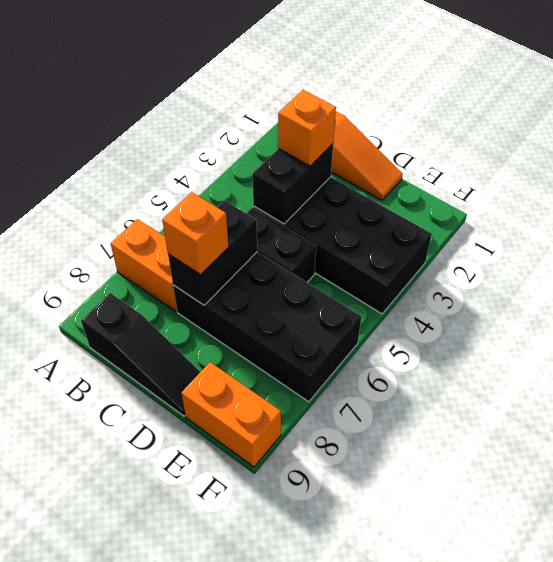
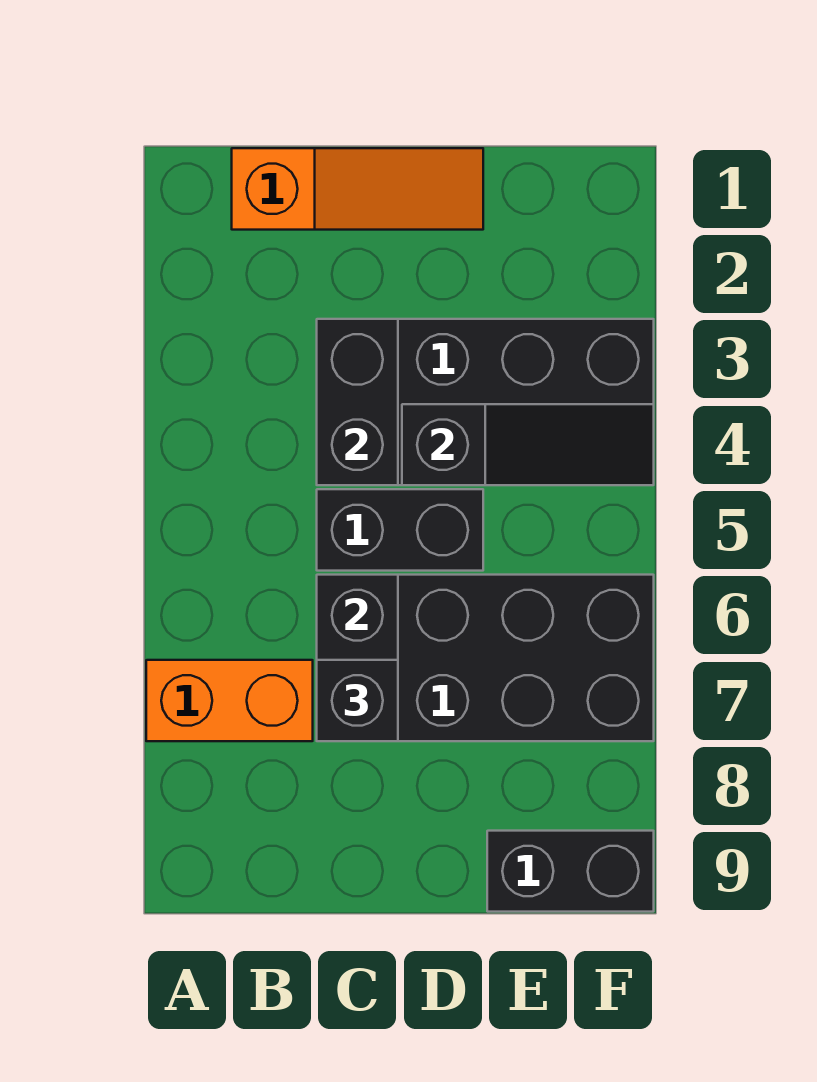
black slope B9:D9 level 1 top B -> black slope D4:F4 level 2 top D
orange brick C3 level 3 -> none
orange brick C7 level 3 -> black brick C7 level 3
orange brick E9:F9 level 1 -> black brick E9:F9 level 1

